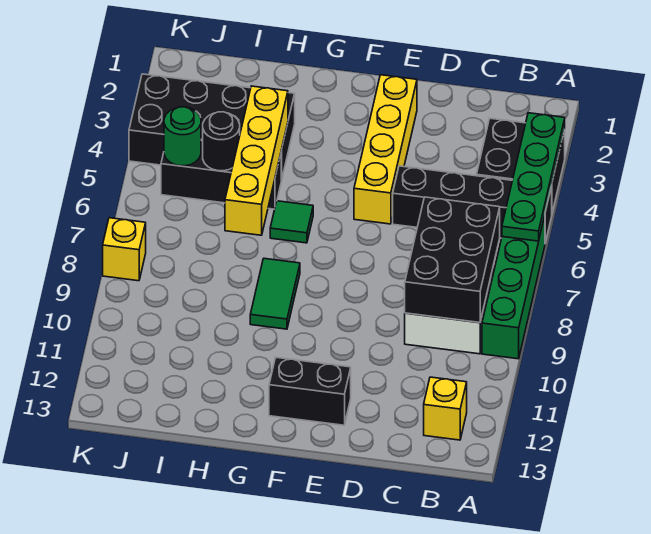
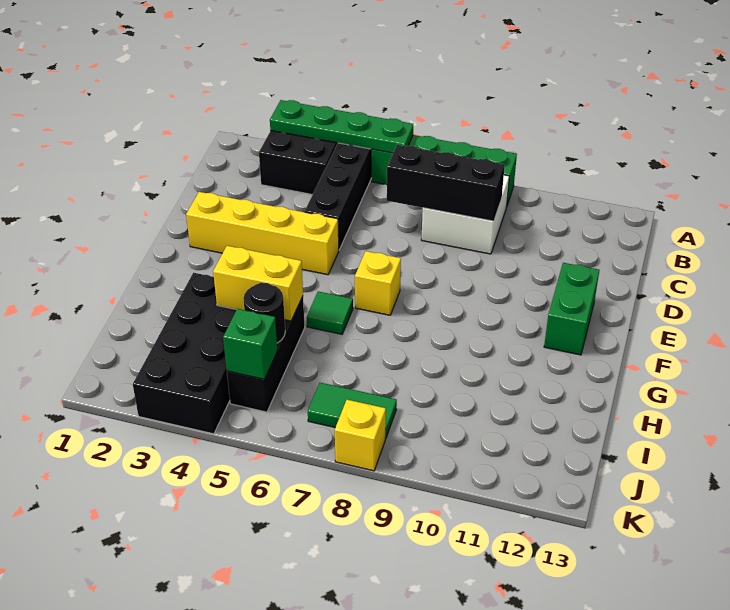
black brick B7:C9 level 2 -> black brick C7:C9 level 2
yellow brick B12 level 1 -> yellow brick F7 level 1
black brick E12:F12 level 1 -> green brick E12:F12 level 1
green tile G8:G9 level 1 -> green tile J7:J8 level 1
yellow brick H4:H7 level 2 -> yellow brick H4:H5 level 2
green round brick J5 level 2 -> green brick J5 level 2

